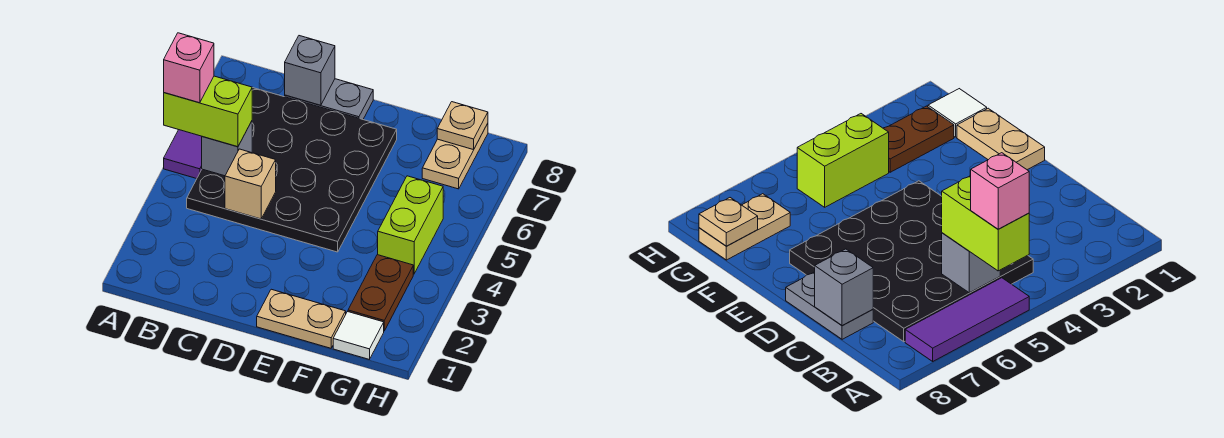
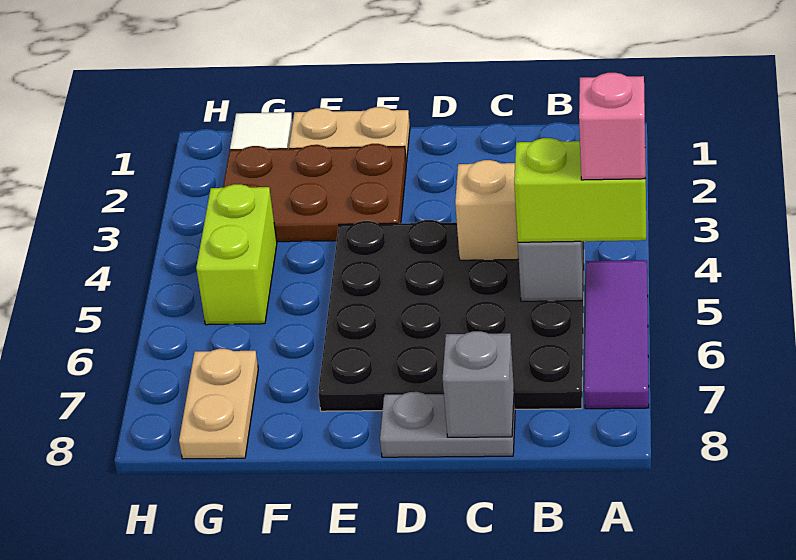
brown plate G2:G3 level 1 -> brown plate E2:G3 level 1
tan plate G8 level 2 -> none

